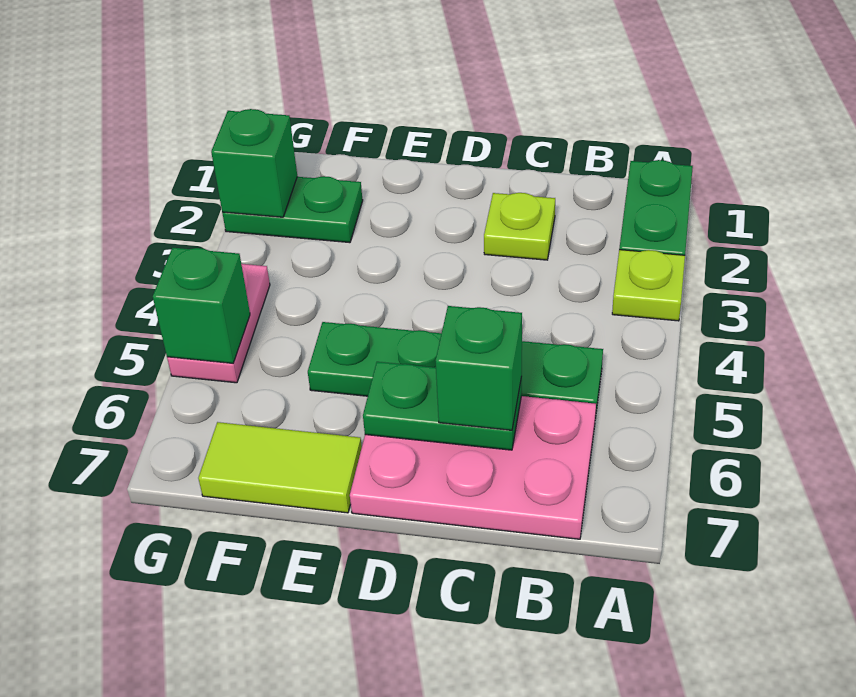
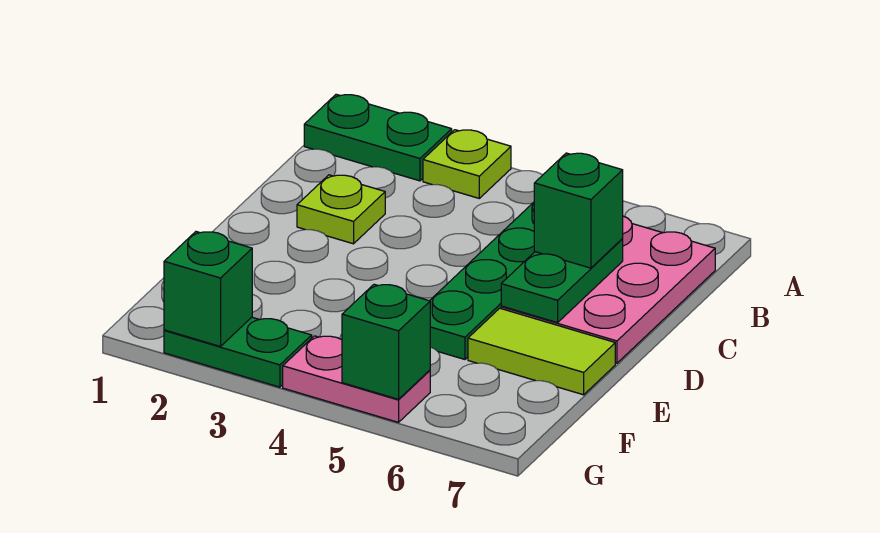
lime tile E7:F7 level 1 -> lime tile E6:E7 level 1
green plate F2:G2 level 1 -> green plate G2:G3 level 1

